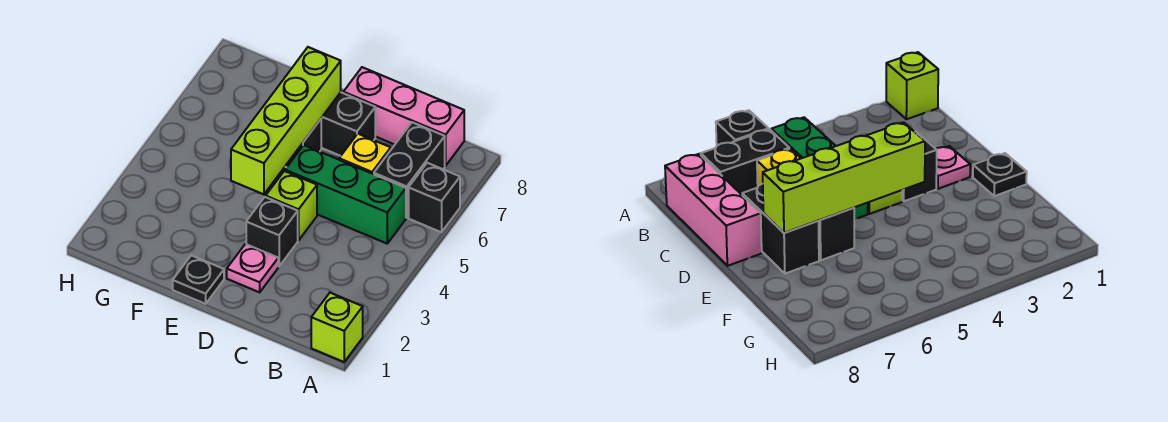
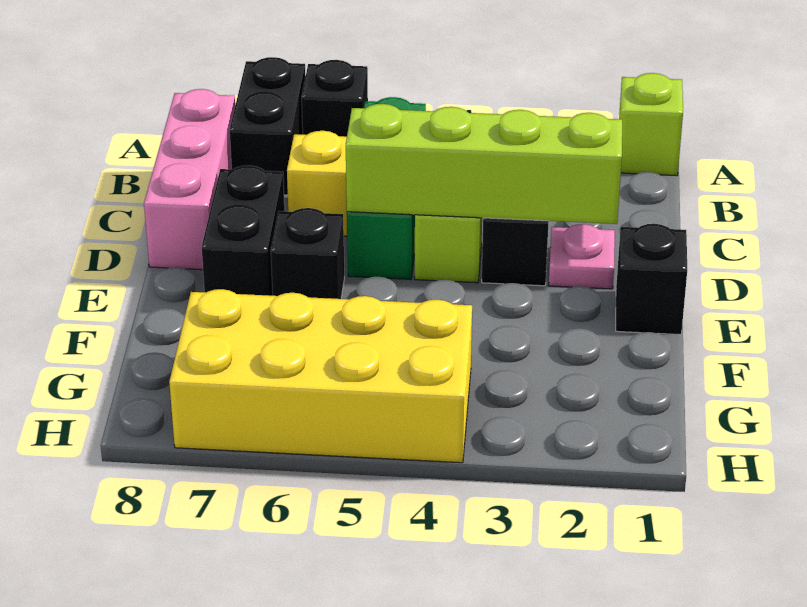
black brick B6:B7 level 1 -> black brick A7:B7 level 1
black plate E1 level 1 -> black brick E1 level 1
lime brick E4:E7 level 2 -> lime brick D2:D5 level 2
none -> yellow brick G4:H7 level 1

